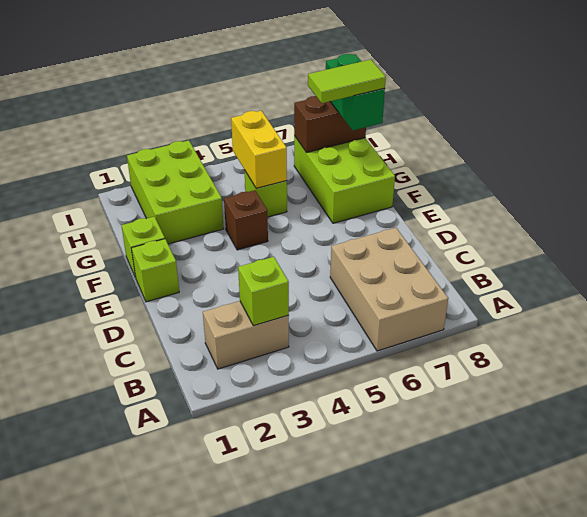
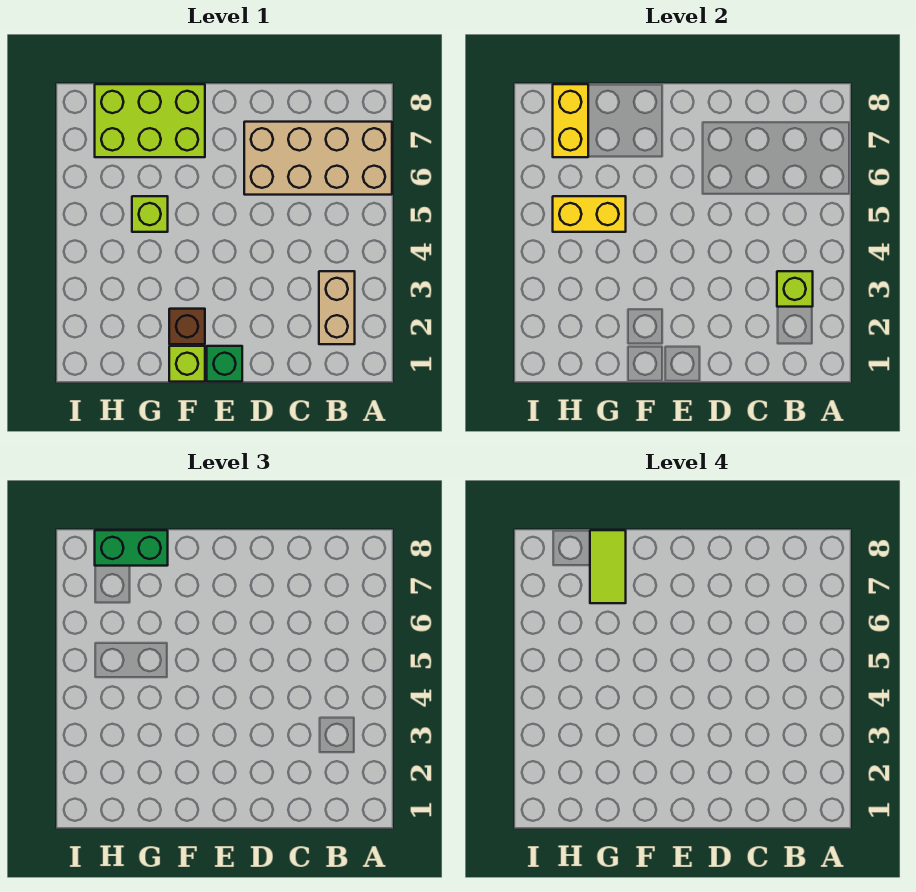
tan brick A6:C7 level 1 -> tan brick A6:D7 level 1
lime brick E1 level 1 -> green brick E1 level 1
brown brick F4 level 1 -> brown brick F2 level 1
lime brick G2:I3 level 1 -> none
brown brick H7:H8 level 2 -> yellow brick H7:H8 level 2

